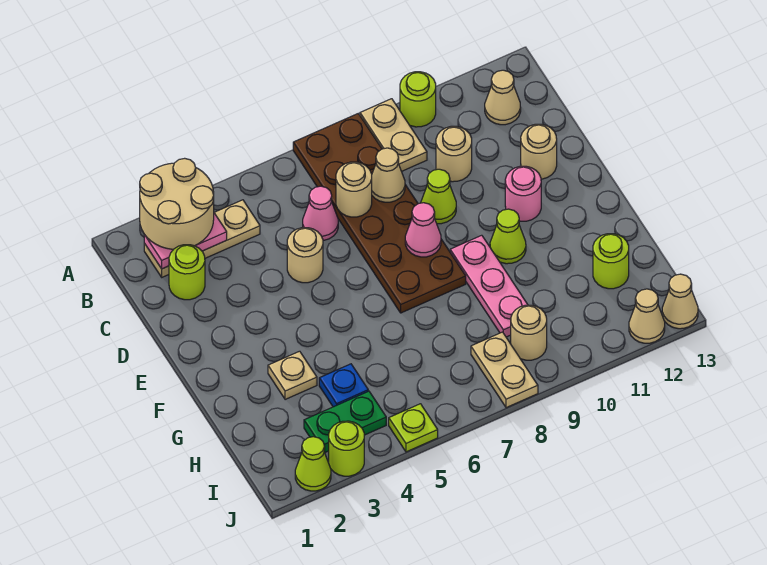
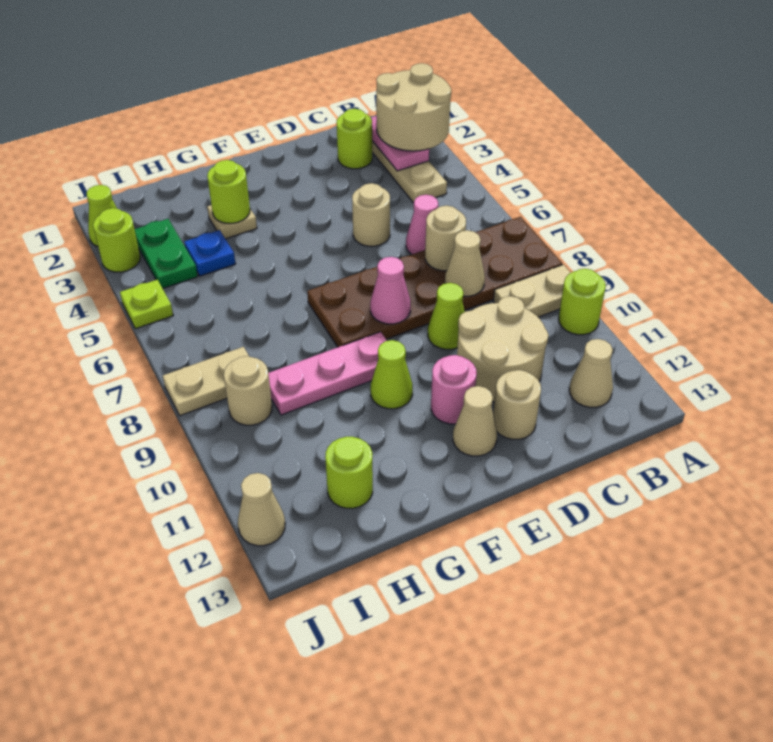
tan round brick C10 level 1 -> tan round brick C10:D11 level 1
none -> lime round brick G3 level 2
tan cone J13 level 1 -> tan cone E12 level 1

